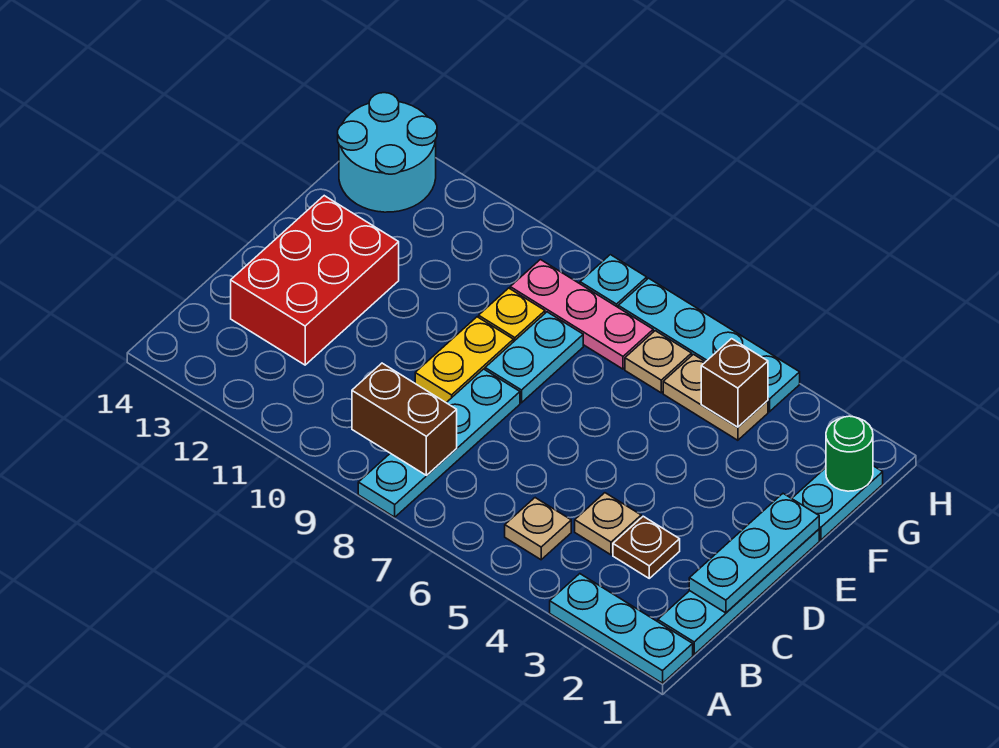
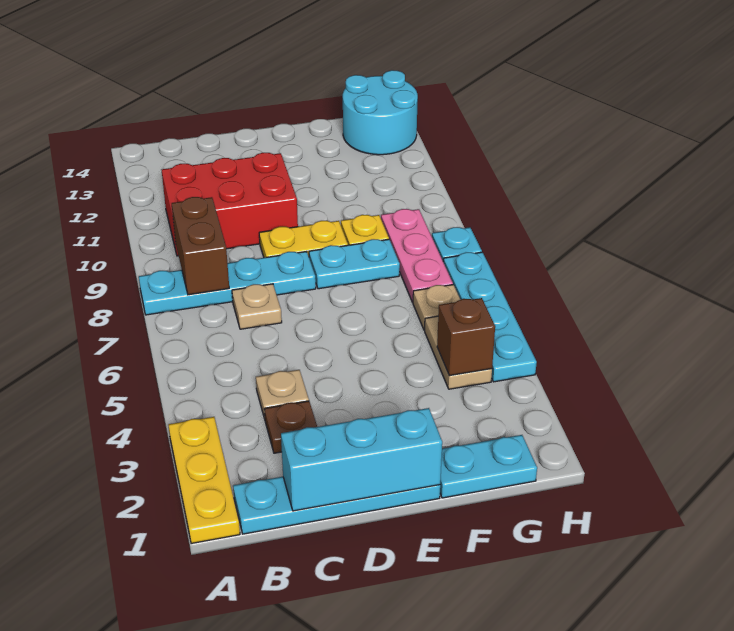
cyan plate A1:A3 level 1 -> yellow plate A1:A3 level 1
tan plate B5 level 1 -> tan plate C7 level 1
cyan plate C1:E1 level 2 -> cyan brick C1:E1 level 2
red brick C12:E13 level 1 -> red brick B10:D11 level 1
green round brick G1 level 2 -> none

